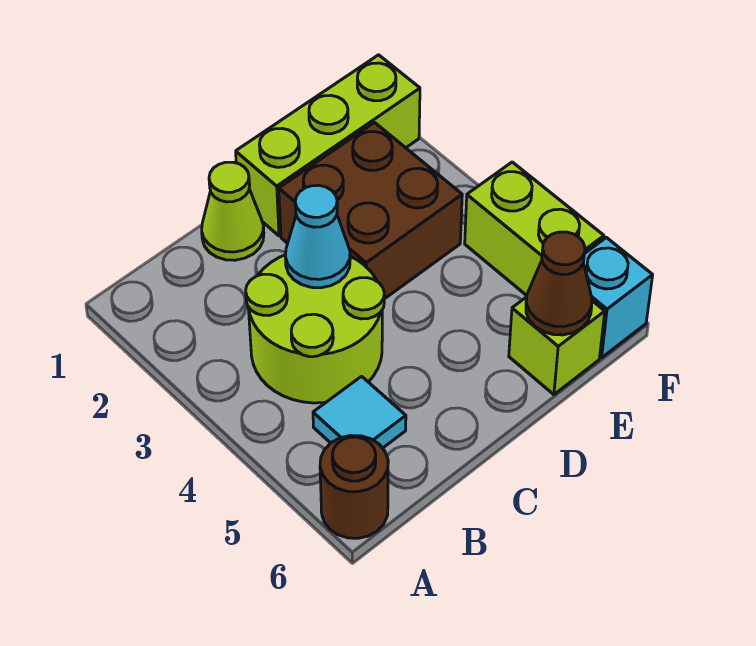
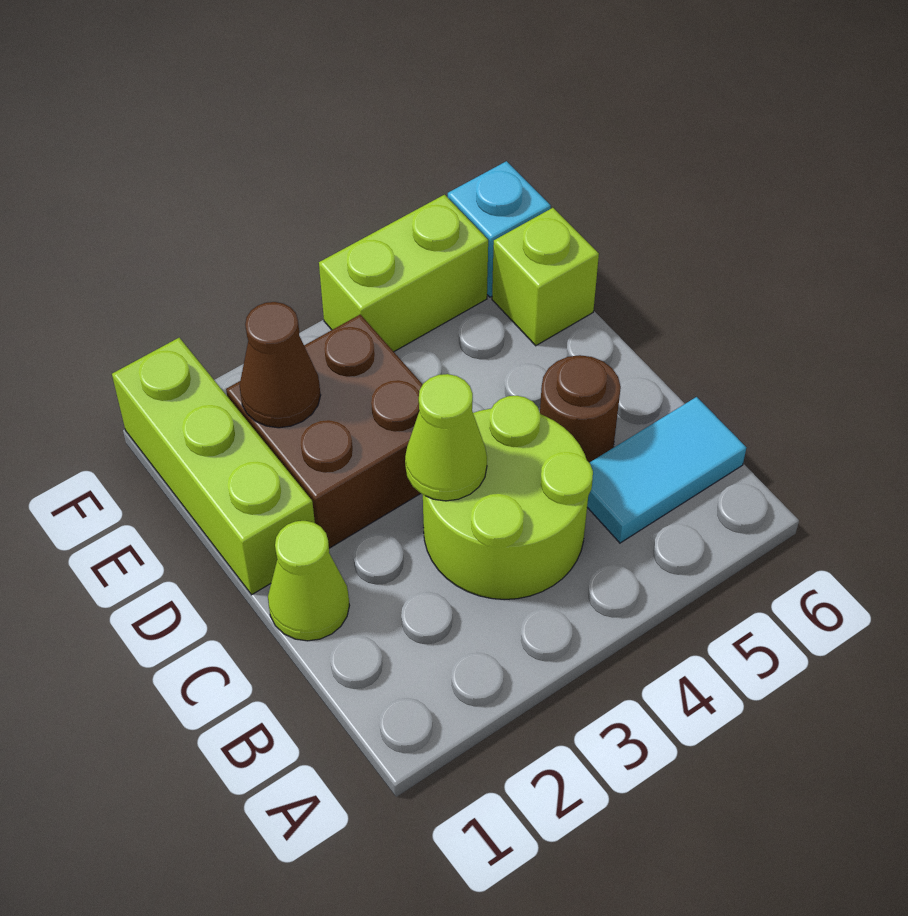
brown round brick A6 level 1 -> brown round brick C5 level 1
cyan tile B5 level 1 -> cyan tile B5:B6 level 1
cyan cone C3 level 2 -> lime cone C3 level 2
brown cone E6 level 2 -> brown cone E2 level 2

